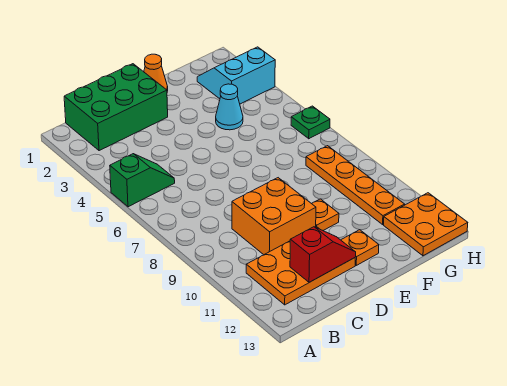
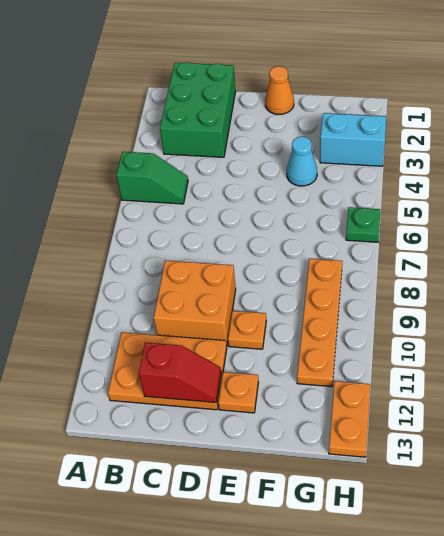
green brick B1:D2 level 1 -> green brick B1:C3 level 1
orange plate G12:H13 level 1 -> orange plate H12:H13 level 1

